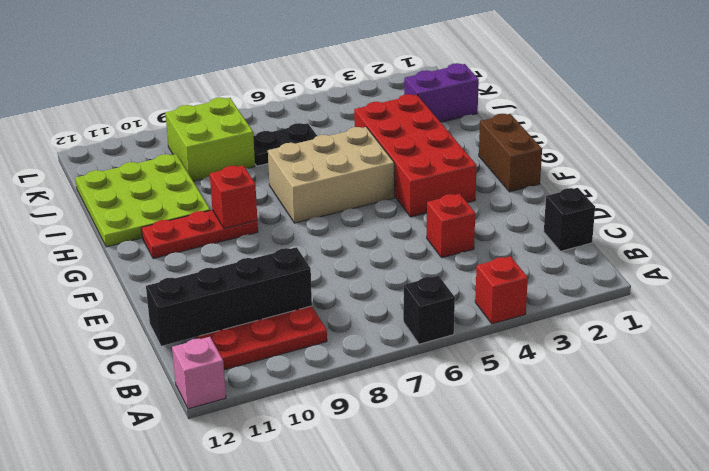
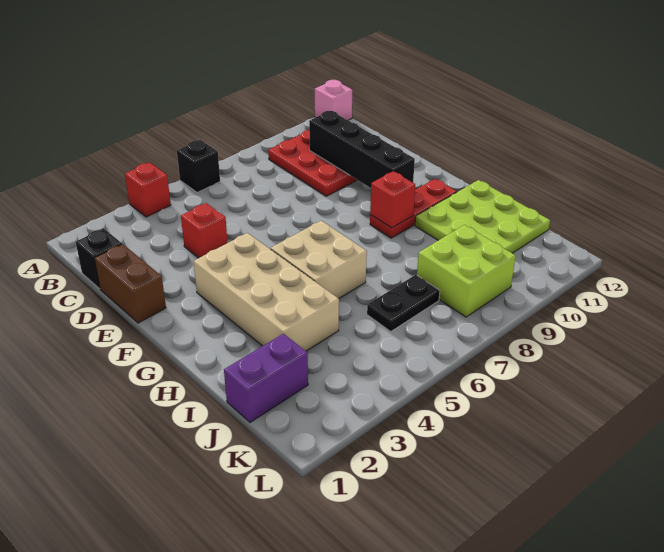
black brick C9:C12 level 2 -> black brick C10:F10 level 2
brown brick F1:G1 level 1 -> brown brick D1:E1 level 1
red brick F3:I4 level 1 -> tan brick F3:I4 level 1
tan brick G5:H7 level 1 -> tan brick G5:H6 level 1

